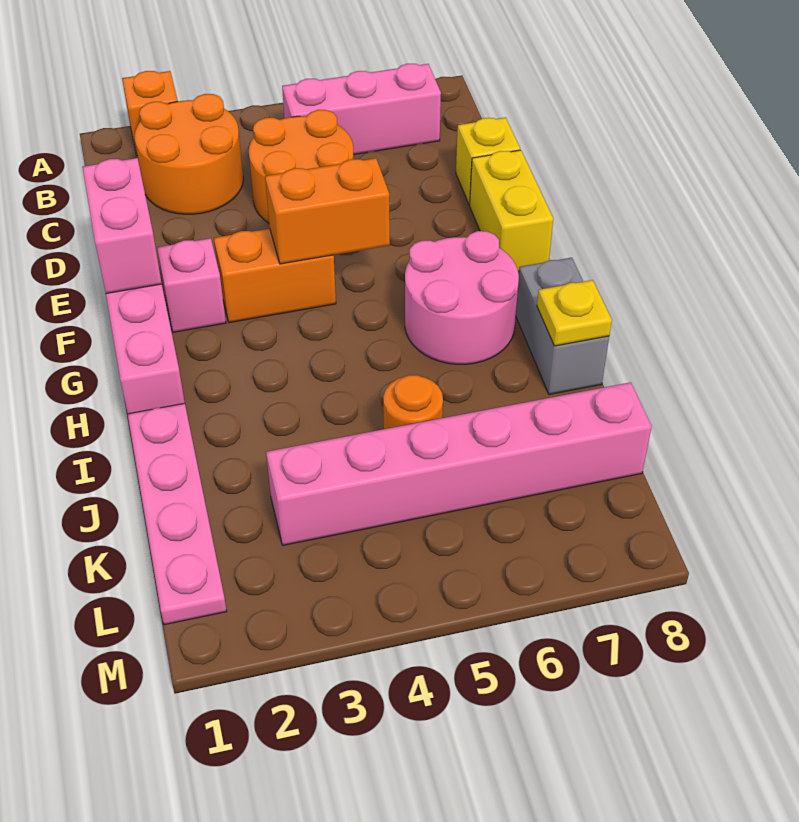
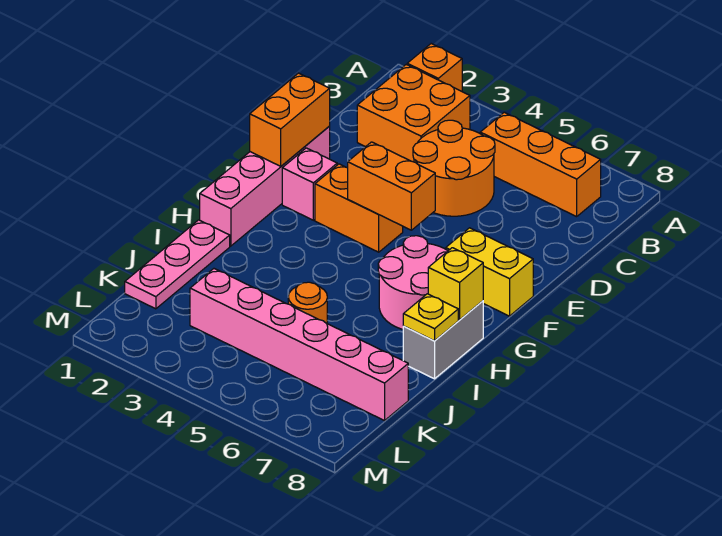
orange round brick B2:C3 level 1 -> orange brick B2:C3 level 1
pink brick B5:B7 level 1 -> orange brick B5:B7 level 1
yellow brick D8 level 1 -> yellow brick H8 level 2
pink brick E1:F1 level 2 -> orange brick E1:F1 level 2
yellow brick E8:F8 level 1 -> yellow brick F7:F8 level 1
pink plate I1:L1 level 1 -> pink plate I1:K1 level 1

